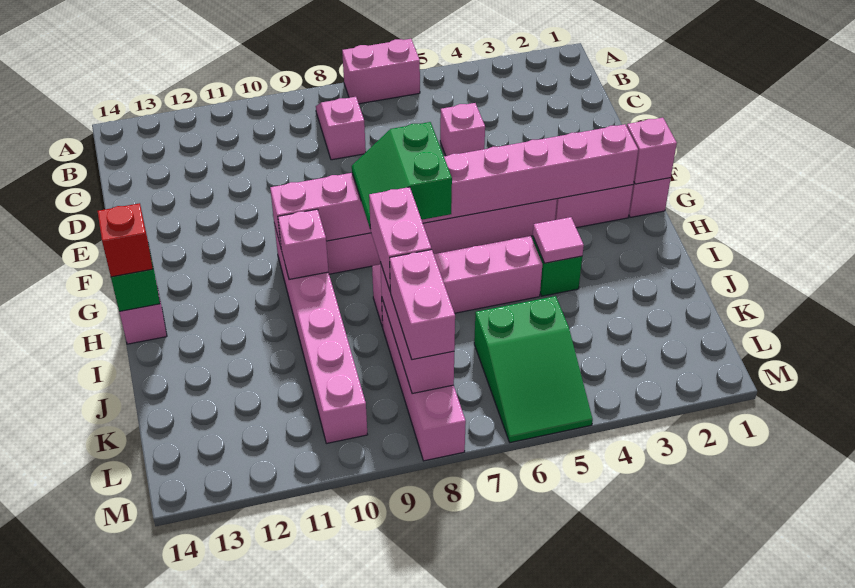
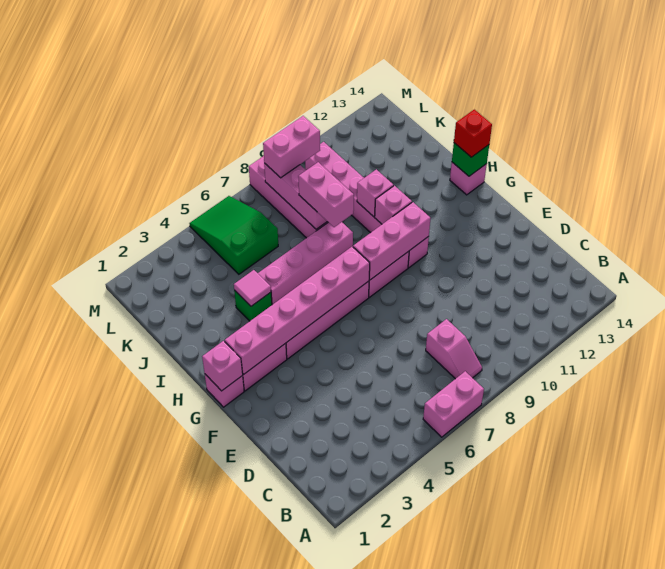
pink brick D5 level 1 -> pink brick I10 level 2
green slope G7:H8 level 3 top 7 -> none
pink brick K8:L8 level 3 -> pink brick L8:L9 level 3

